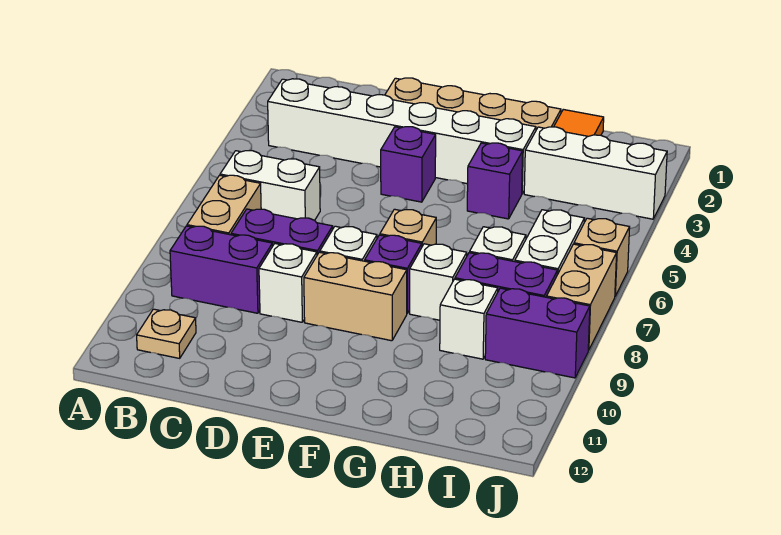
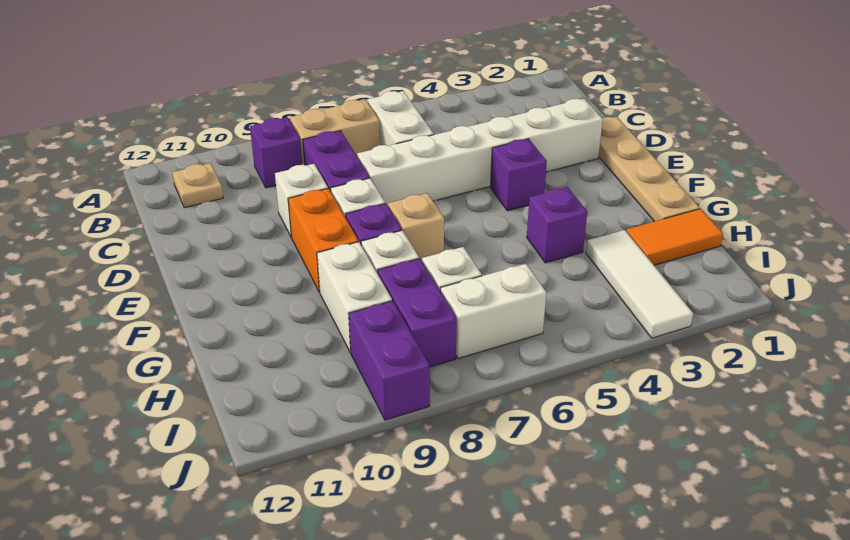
white brick B3:G3 level 1 -> white brick D2:D7 level 1
purple brick B9:C9 level 1 -> purple brick B9 level 1
tan brick E9:F9 level 1 -> orange brick E9:F9 level 1
white brick H3:J3 level 1 -> white tile H3:J3 level 1
white brick H9 level 1 -> white brick G9:H9 level 1
tan brick J6 level 1 -> none
tan brick J7:J8 level 1 -> none

